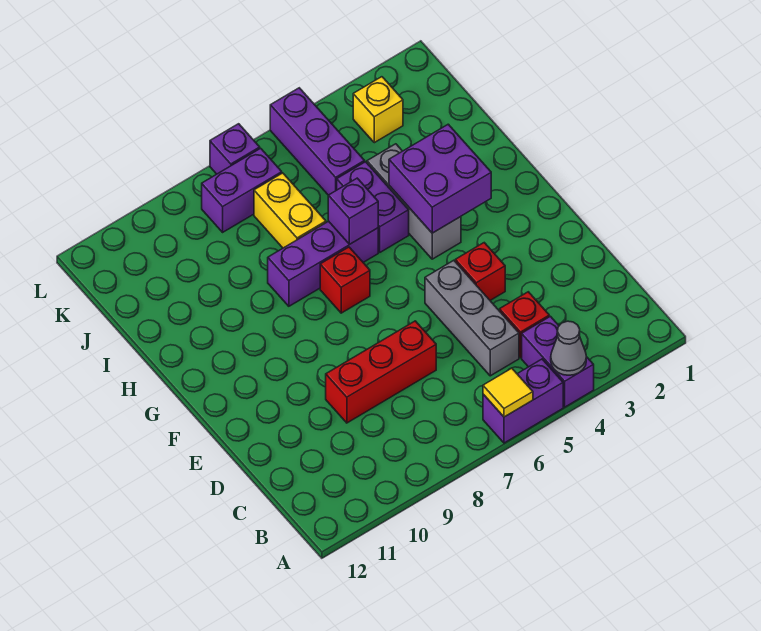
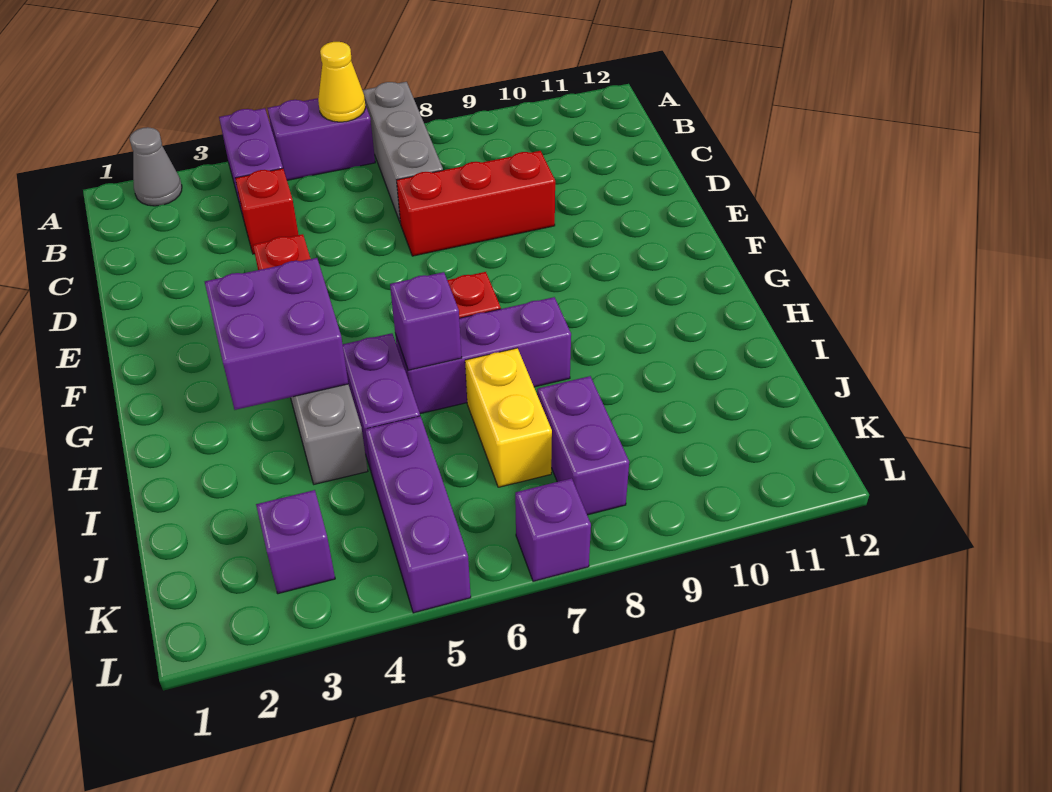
grey cone A4 level 2 -> grey cone A2 level 1
yellow tile A6 level 2 -> yellow cone A6 level 2
grey brick C5:E5 level 1 -> grey brick A7:C7 level 1
yellow brick K3 level 1 -> purple brick K3 level 1
purple brick K7:K8 level 1 -> purple brick J8:K8 level 1

